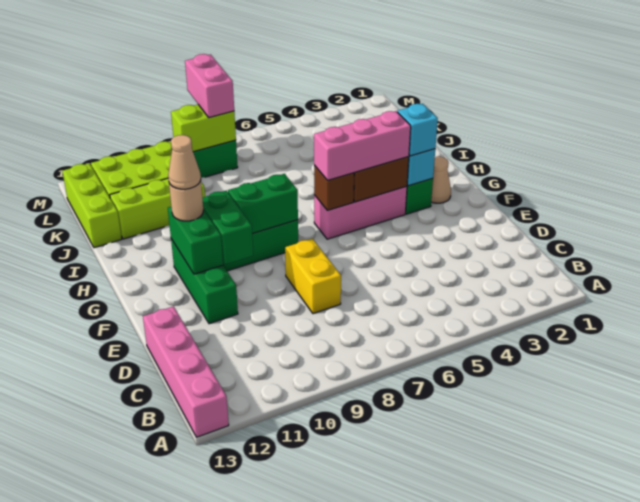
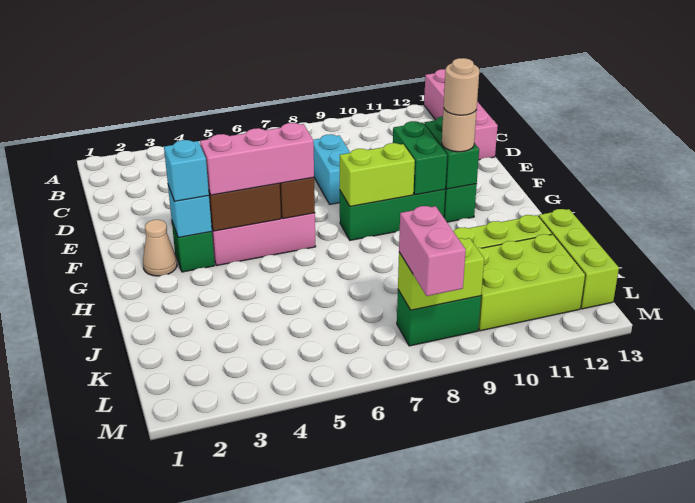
yellow brick D8:E8 level 1 -> cyan brick D8:E8 level 1
green brick G8:G9 level 2 -> lime brick G8:G9 level 2
tan cone G11 level 4 -> tan round brick G11 level 4

